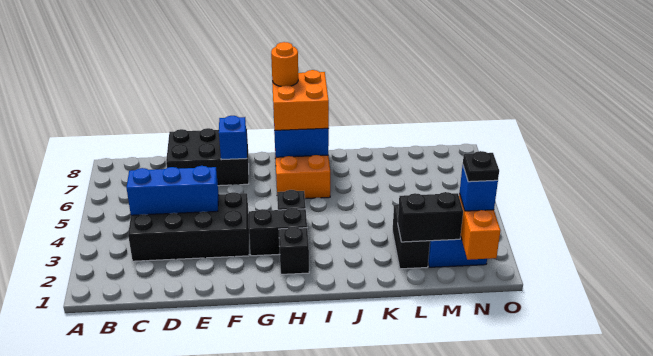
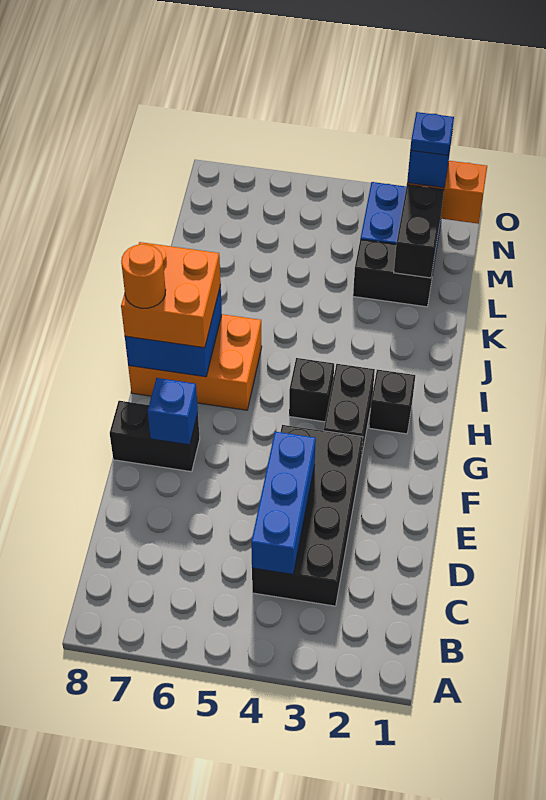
black brick D7:F8 level 1 -> black brick F7:F8 level 1
black plate N2 level 4 -> blue plate N2 level 4

